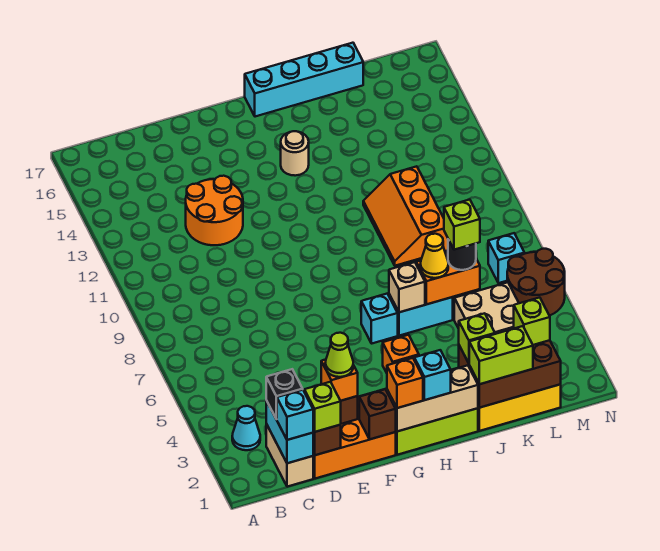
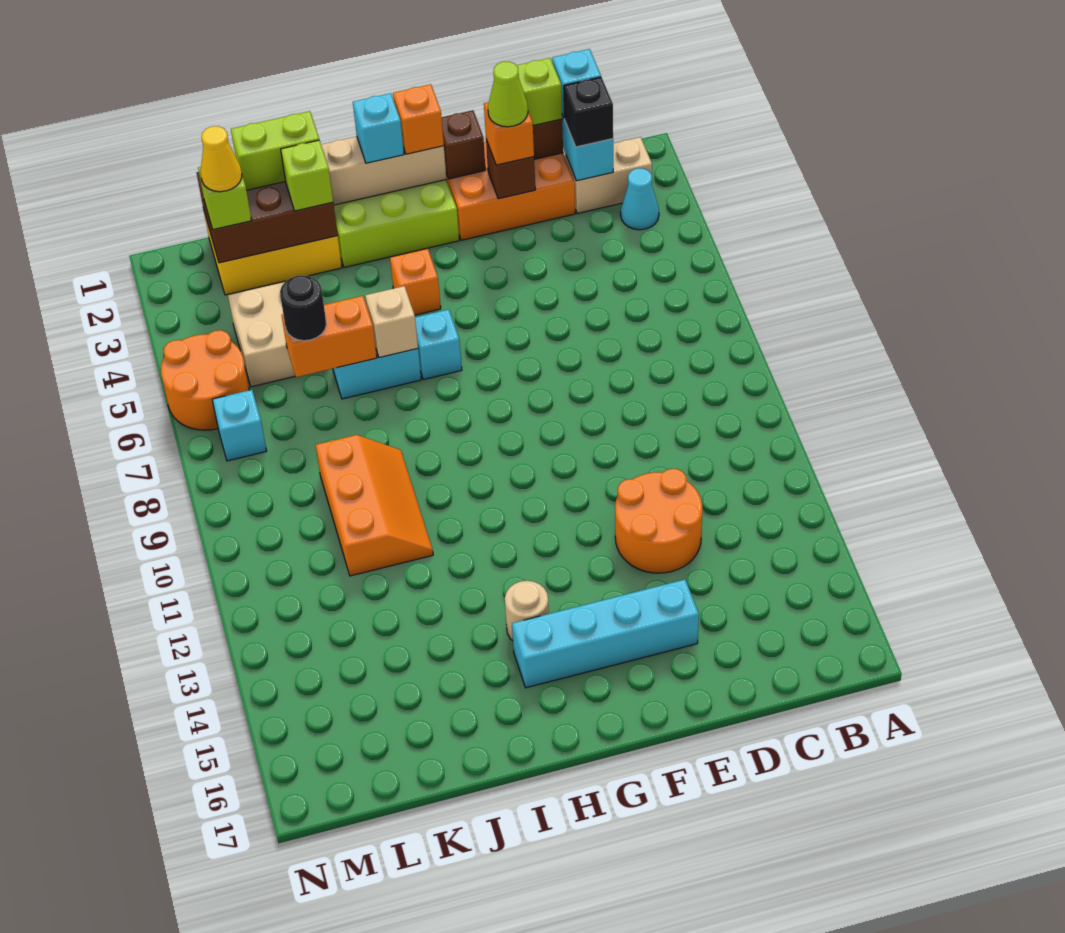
tan brick C1:C2 level 1 -> tan brick B2:C2 level 1
cyan brick H17:K17 level 1 -> cyan brick E15:H15 level 1
yellow cone J6 level 3 -> yellow cone L2 level 4
lime brick K6 level 4 -> none
brown round brick M5:N6 level 1 -> orange round brick M5:N6 level 1

